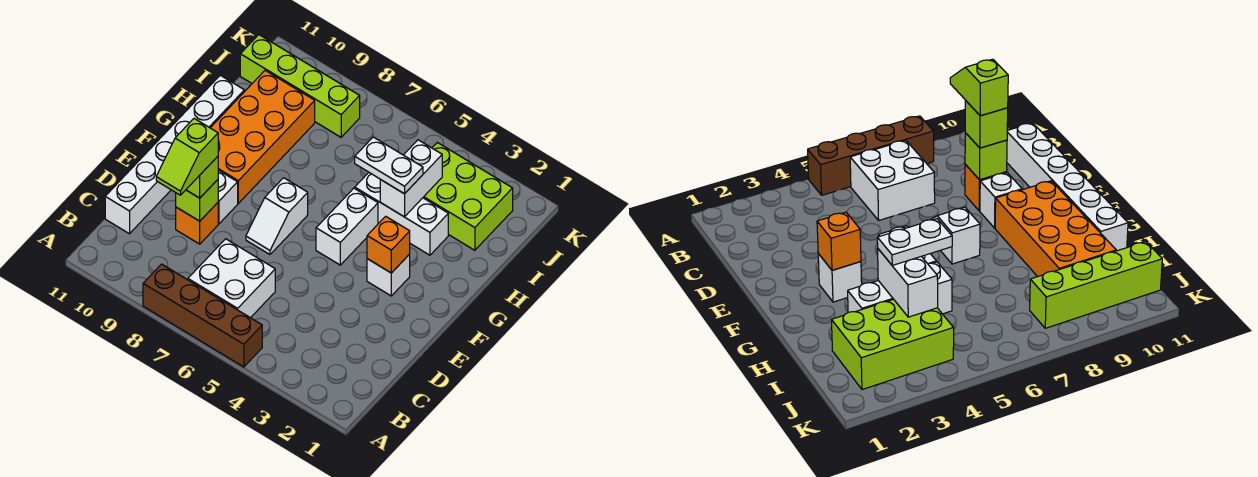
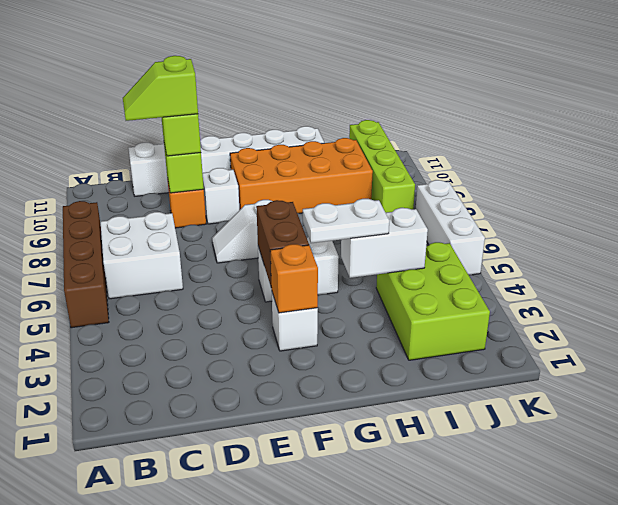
none -> brown brick F4:F5 level 2
white brick H3:H5 level 1 -> white brick K5:K7 level 1
white plate H4:H5 level 3 -> white plate G4:H4 level 3

